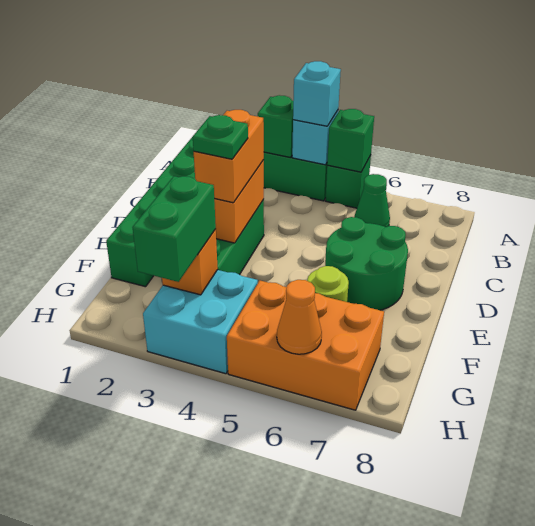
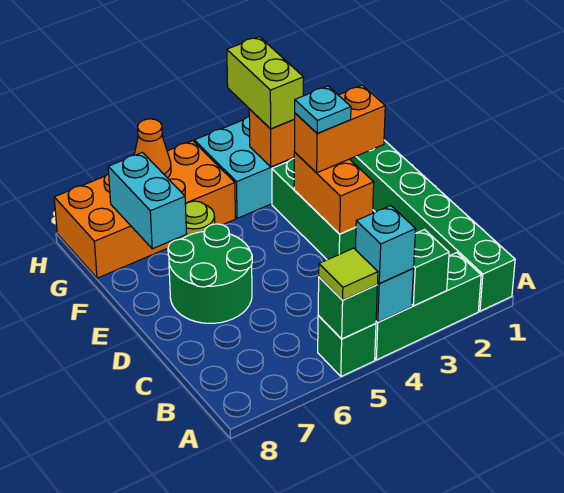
none -> lime tile A5 level 3
green cone B6 level 1 -> none
orange brick D3:E3 level 3 -> orange brick E2:E3 level 3
green plate E3 level 4 -> cyan plate E3 level 4
none -> cyan brick F7:G7 level 2
green brick G3:H3 level 3 -> lime brick G3:H3 level 3
orange brick G5:H7 level 1 -> orange brick G5:H8 level 1

